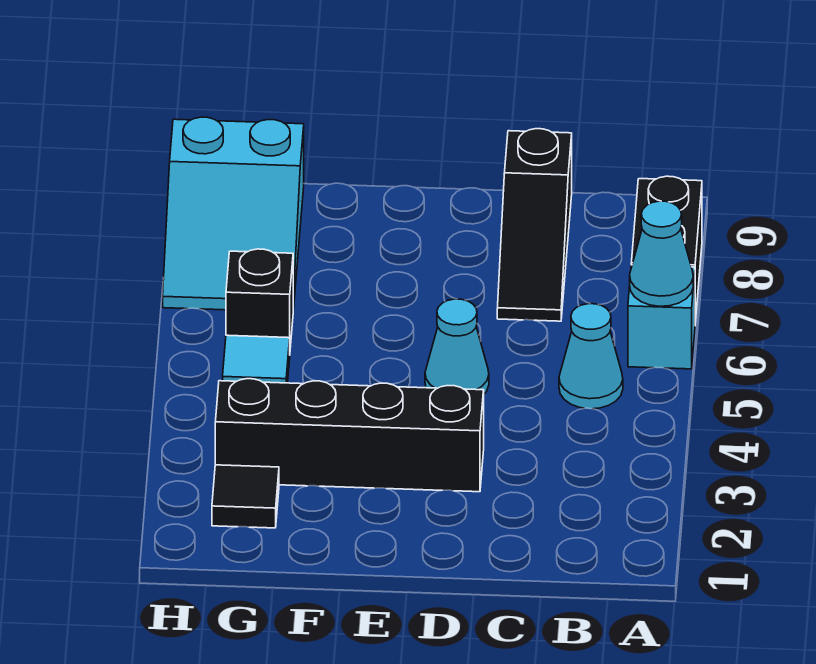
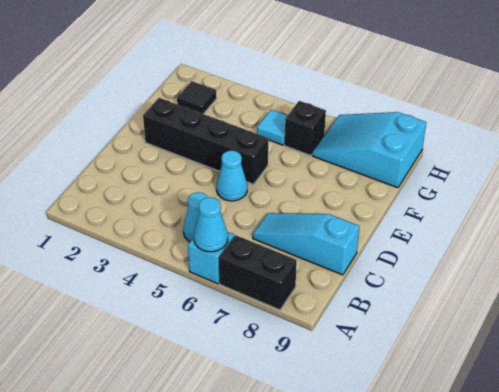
black slope C7:C9 level 1 top 9 -> cyan slope C7:C9 level 1 top 9
black brick D3:G3 level 1 -> black brick E2:E5 level 1

